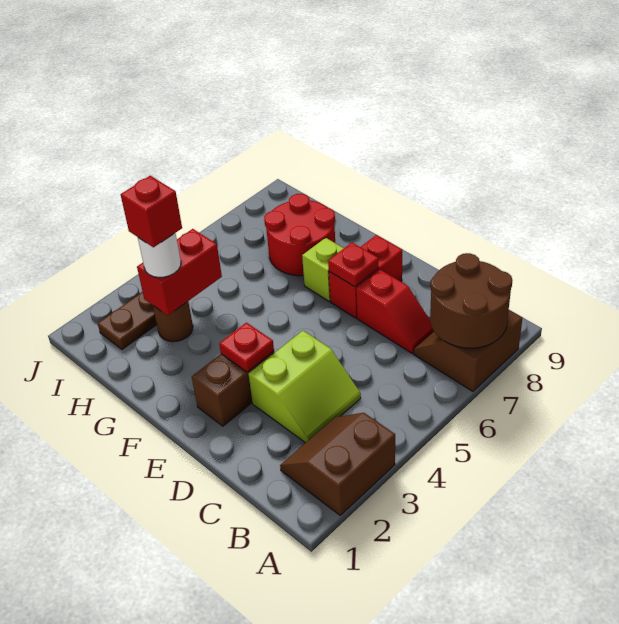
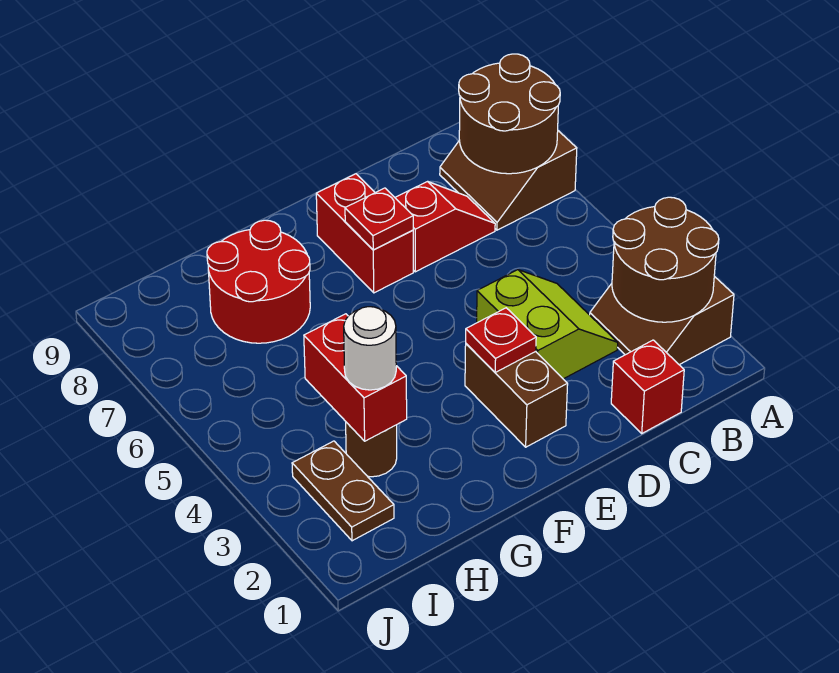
none -> brown round brick A2:B3 level 2
lime brick F7 level 1 -> none
red brick H3 level 4 -> red brick C1 level 1

